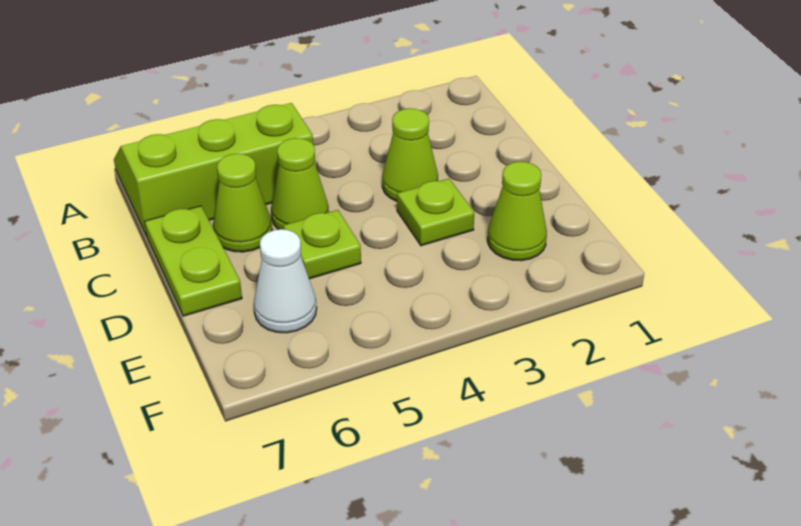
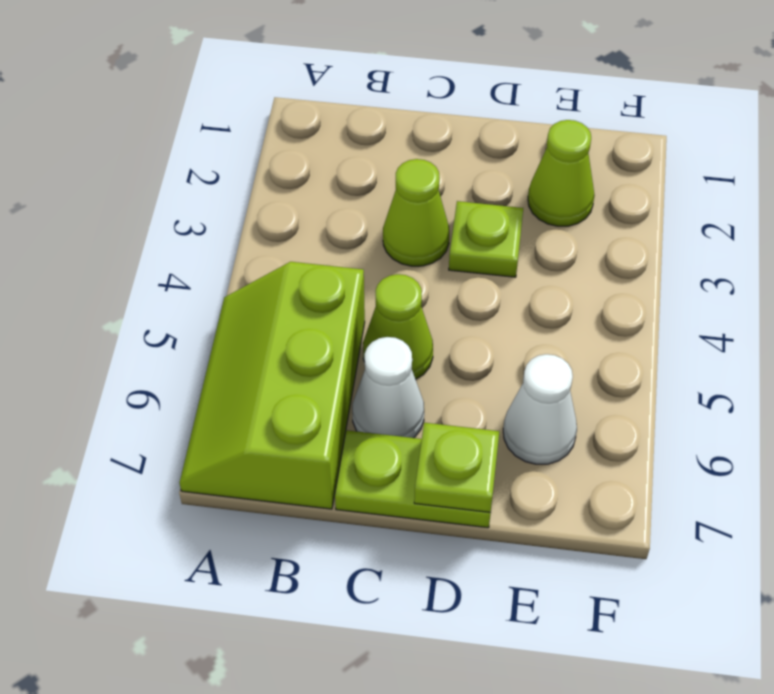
lime cone C6 level 1 -> white cone C6 level 1
lime plate D5 level 1 -> lime plate D7 level 2

